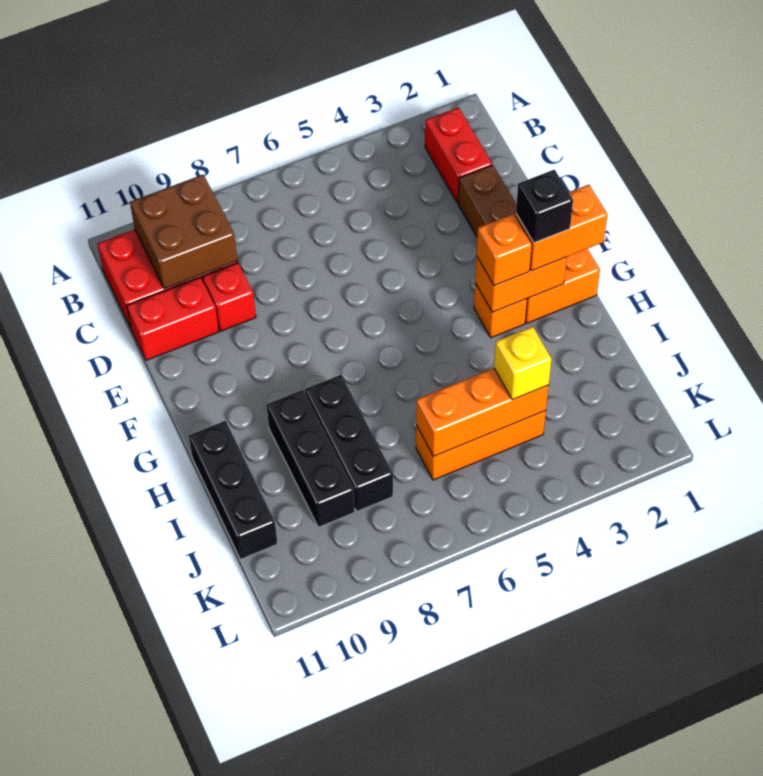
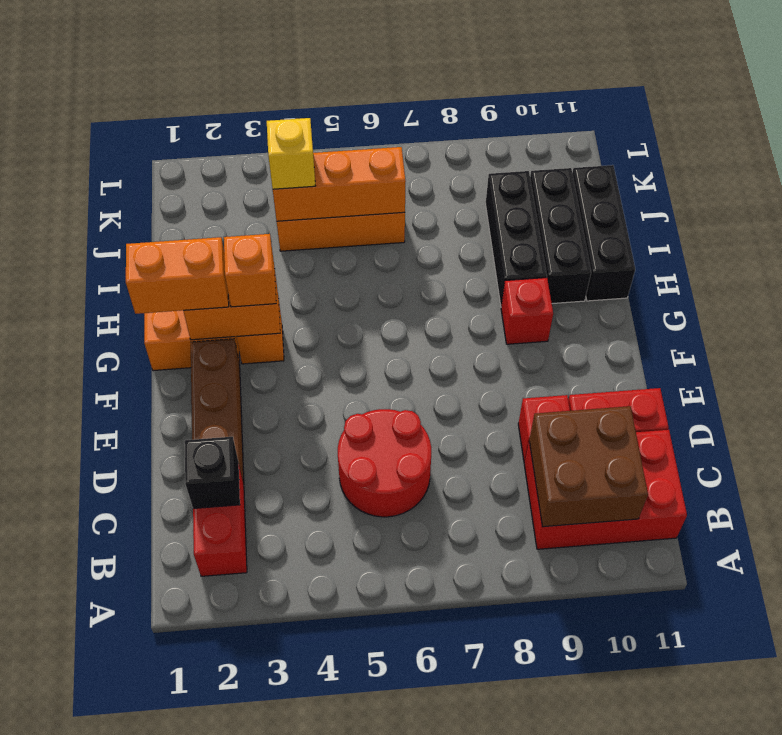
none -> red round brick C5:D6 level 1
black brick G2 level 4 -> black brick C2 level 2
none -> red brick G9 level 1
black brick H8:J8 level 1 -> black brick H10:J10 level 1

